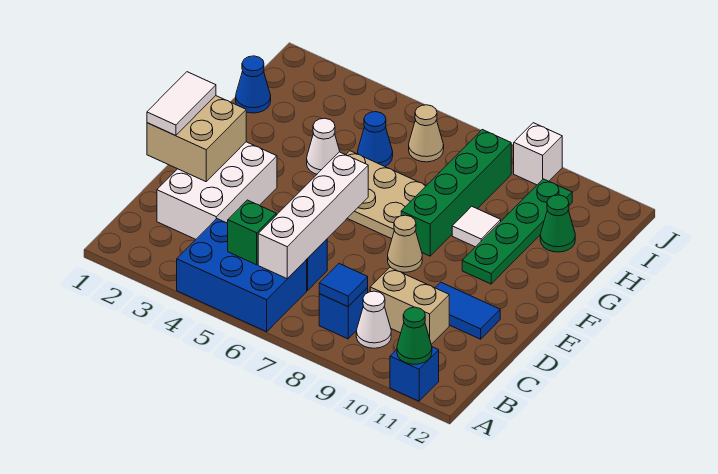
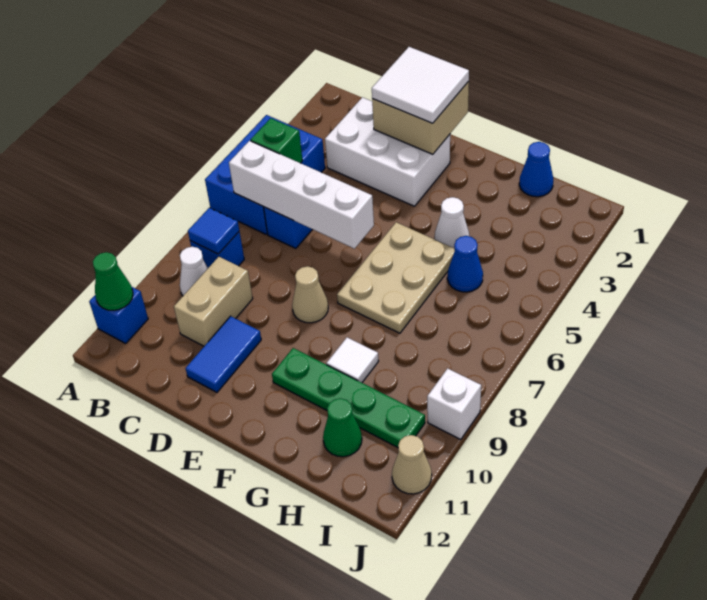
white tile D1:E1 level 3 -> white tile D1:E2 level 3
green brick F8:I8 level 1 -> none
tan cone I6 level 1 -> tan cone J11 level 1

